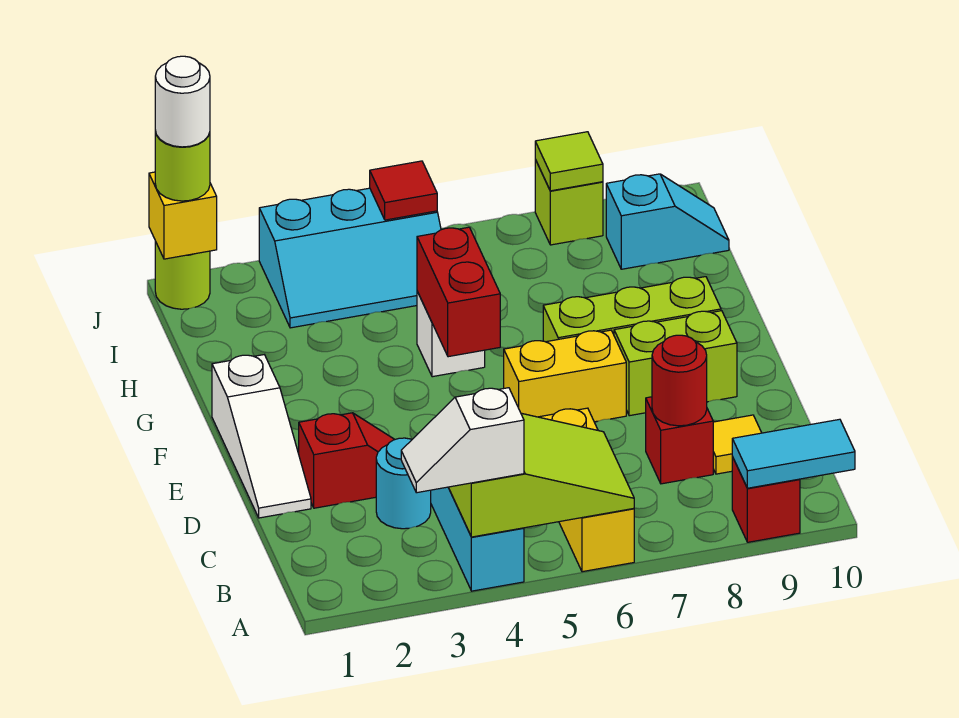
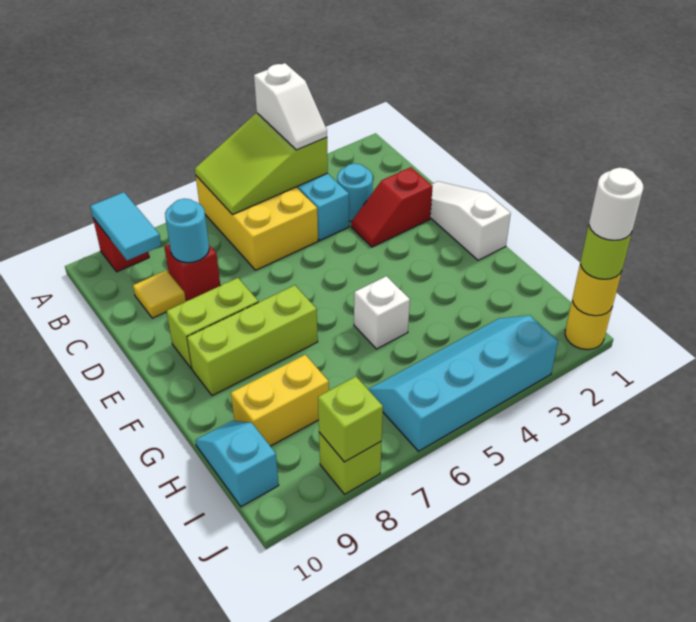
white slope A3:A4 level 3 top 4 -> white slope A4:B4 level 3 top A
yellow brick A6:C6 level 1 -> yellow brick A5:C6 level 1
cyan tile A9:A10 level 2 -> cyan tile A9:B9 level 2
red round brick C8 level 2 -> cyan round brick C8 level 2
yellow brick E6:E7 level 1 -> yellow brick H8:H9 level 1
red brick F5:G5 level 2 -> none
cyan slope I3:J5 level 1 top J -> cyan slope I3:J6 level 1 top J
cyan slope I9:I10 level 1 top 9 -> cyan slope H10:I10 level 1 top I
lime round brick J1 level 1 -> yellow round brick J1 level 1
yellow brick J1 level 2 -> yellow round brick J1 level 2
red tile J5 level 2 -> none
lime tile J8 level 2 -> lime brick J8 level 2

